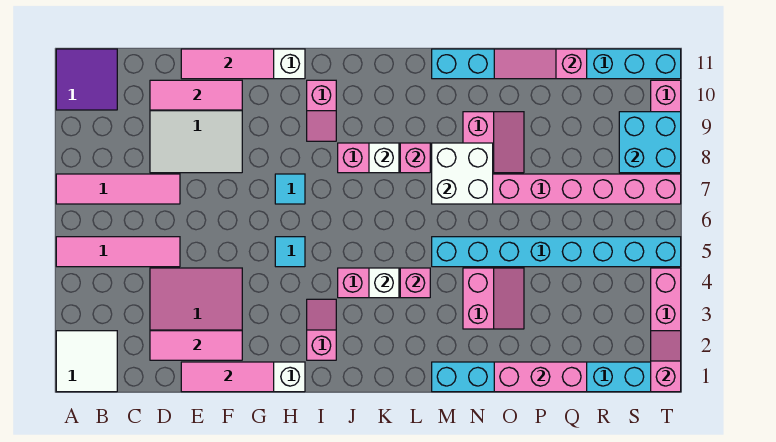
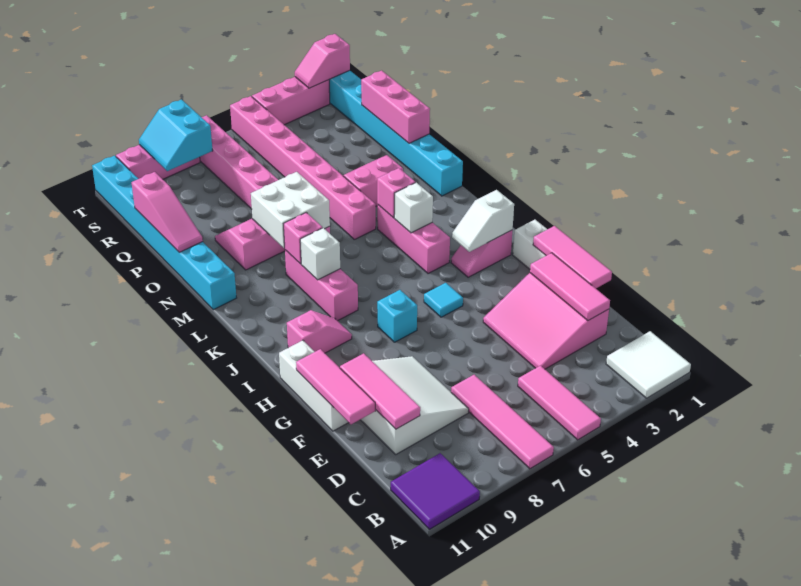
pink tile A5:D5 level 1 -> pink tile A5:C5 level 1
cyan tile H7 level 1 -> cyan brick H7 level 1
none -> white slope I2:I3 level 2 top 2
cyan brick M5:T5 level 1 -> pink brick M5:T5 level 1
cyan brick S8:T9 level 2 -> cyan slope S8:T9 level 2 top 8

